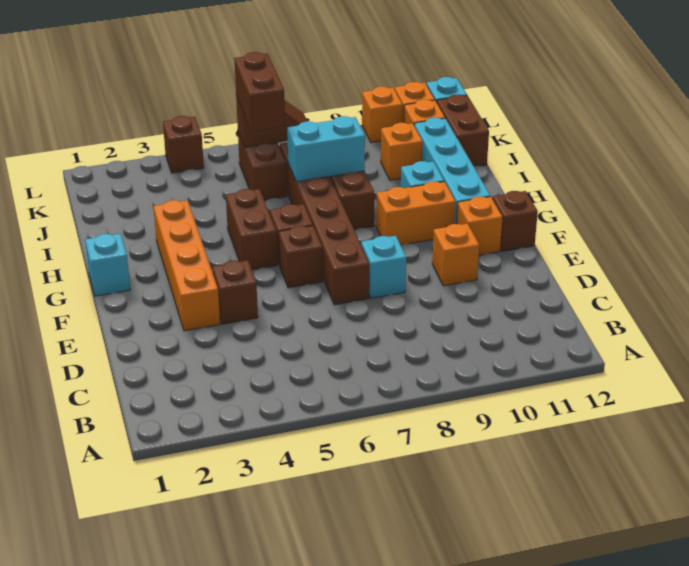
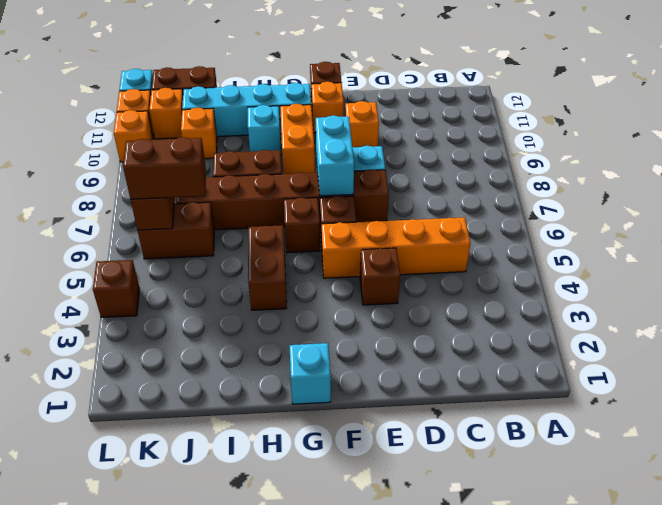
orange brick E3:H3 level 1 -> orange brick C5:F5 level 1
brown brick G5:H5 level 1 -> brown brick H4:H5 level 1
cyan brick I7:I8 level 2 -> cyan brick F7:F8 level 2

